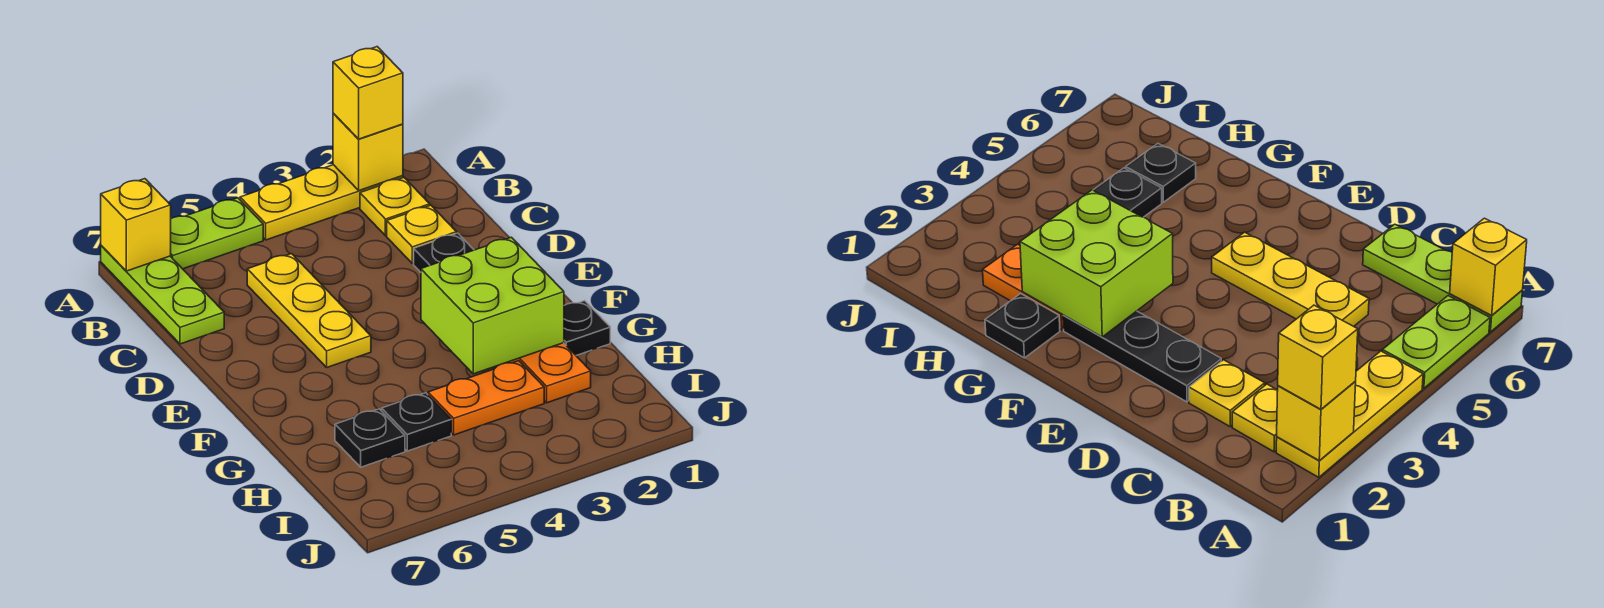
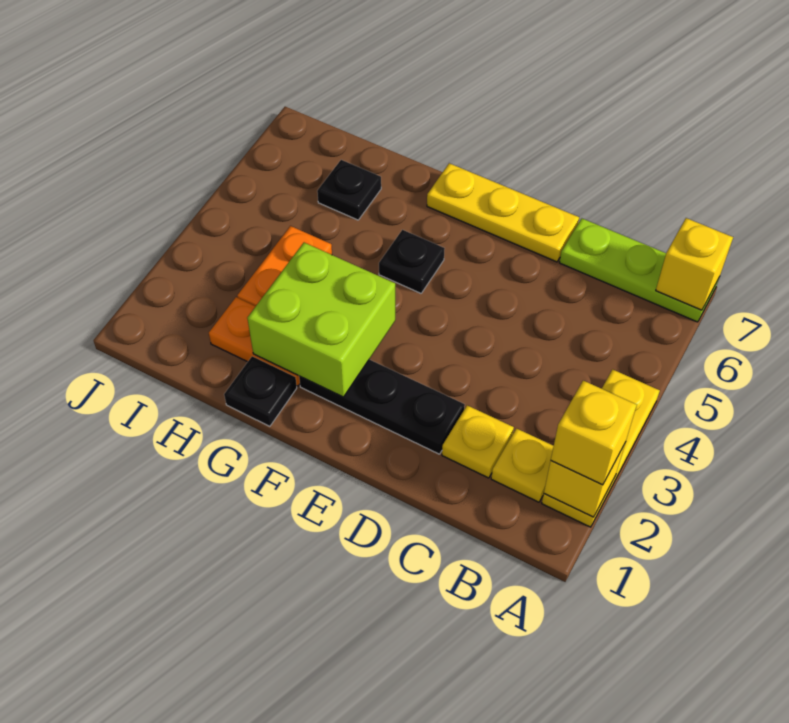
lime plate A5:A6 level 1 -> none
yellow plate C5:E5 level 1 -> yellow plate D7:F7 level 1
black plate H5 level 1 -> black plate F5 level 1

